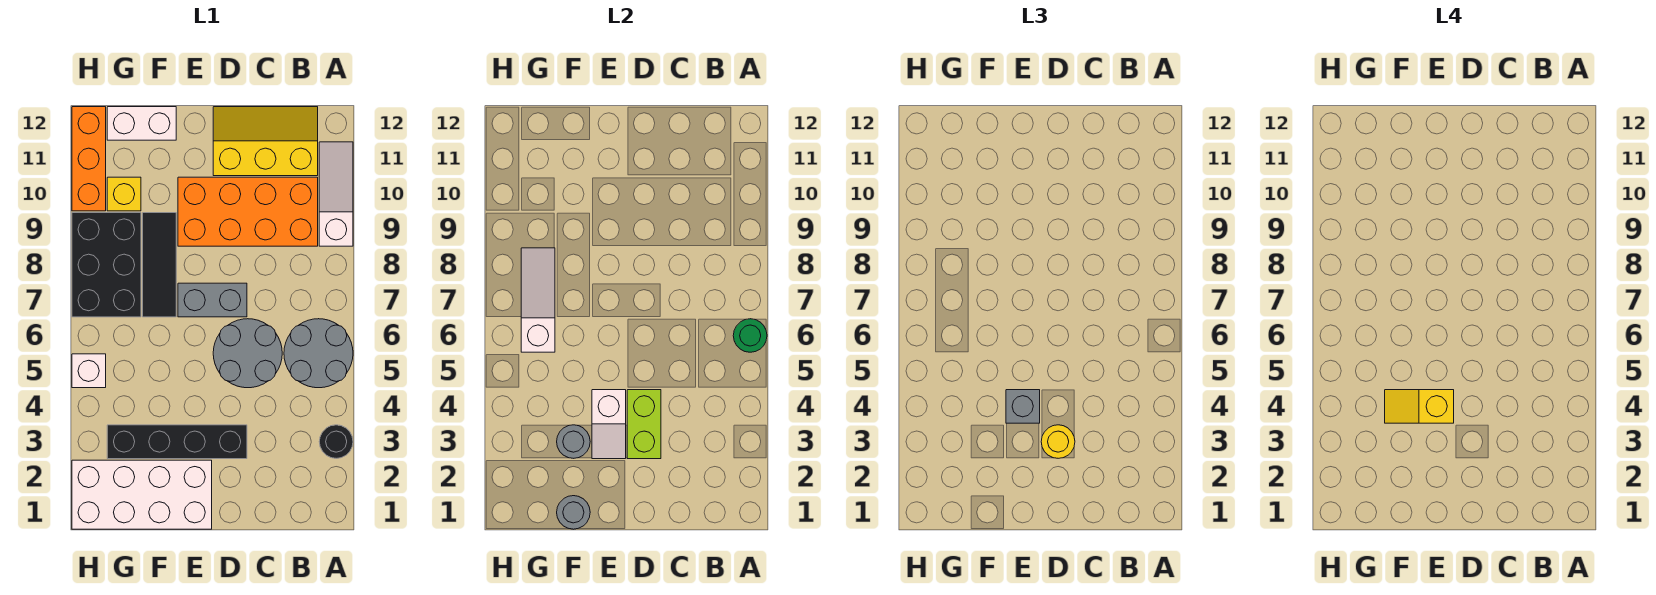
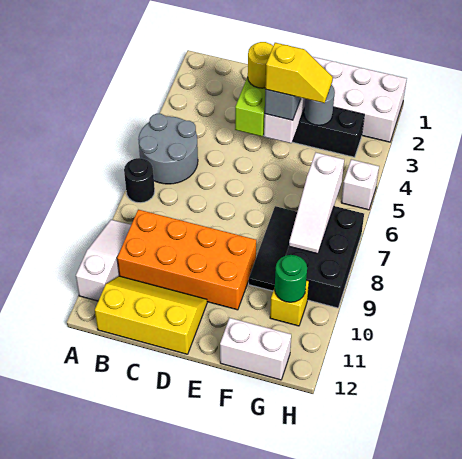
black round brick A3 level 1 -> black round brick A7 level 1
green round brick A6 level 2 -> green round brick G10 level 2
white slope A9:A11 level 1 top 9 -> white slope A9:A11 level 1 top 11
yellow slope B11:D12 level 1 top 11 -> yellow slope B11:D12 level 1 top 12
grey round brick C5:D6 level 1 -> none
grey brick D7:E7 level 1 -> none
grey round brick F1 level 2 -> none
orange brick H10:H12 level 1 -> none

